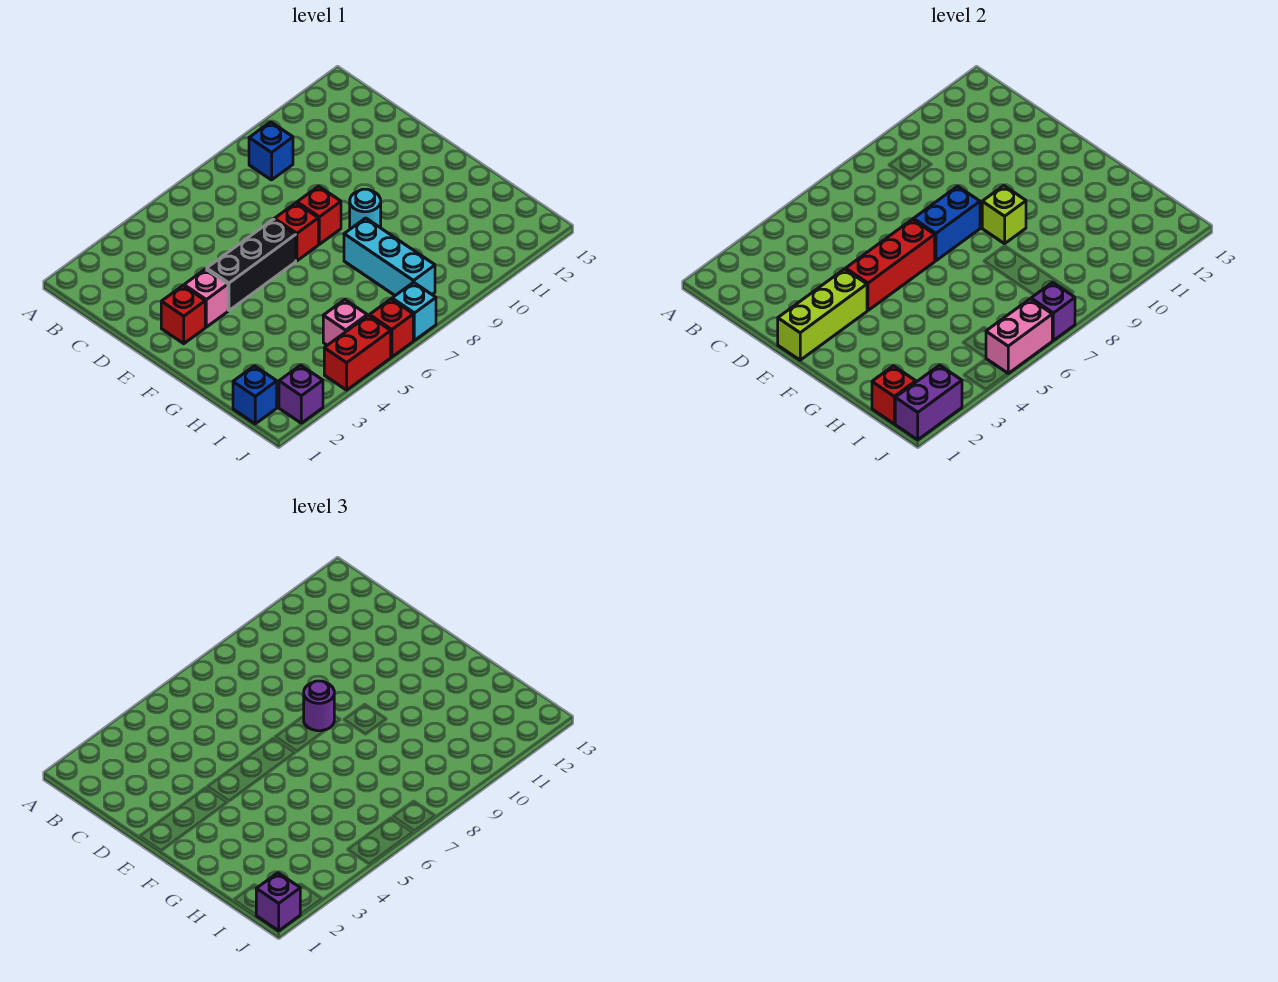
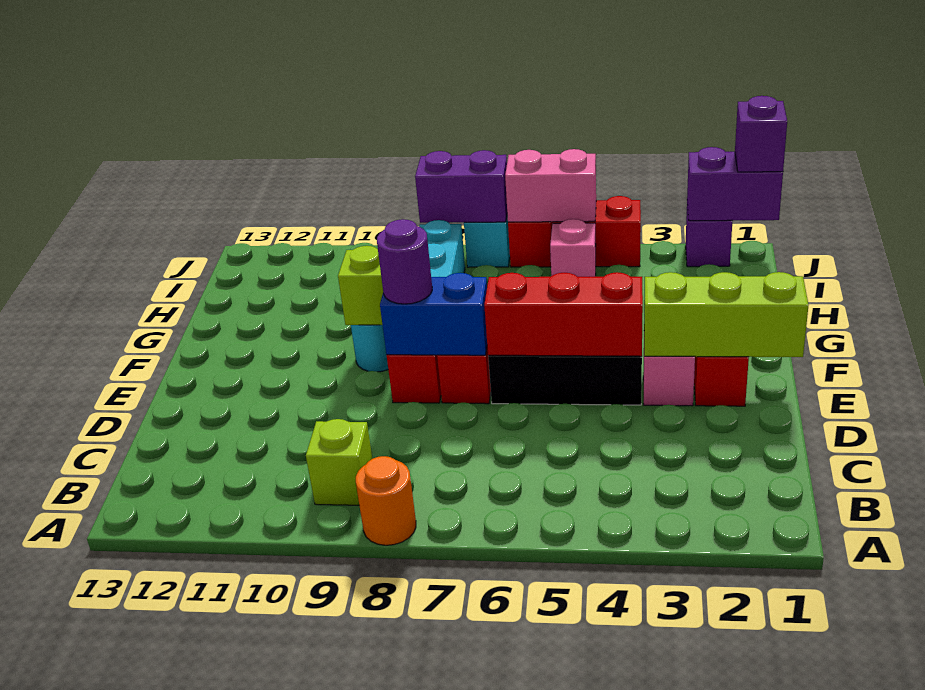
none -> orange round brick A8 level 1
blue brick B9 level 1 -> lime brick B9 level 1
blue brick I1 level 1 -> none
red brick I1 level 2 -> none
purple brick J7 level 2 -> purple brick J7:J8 level 2

